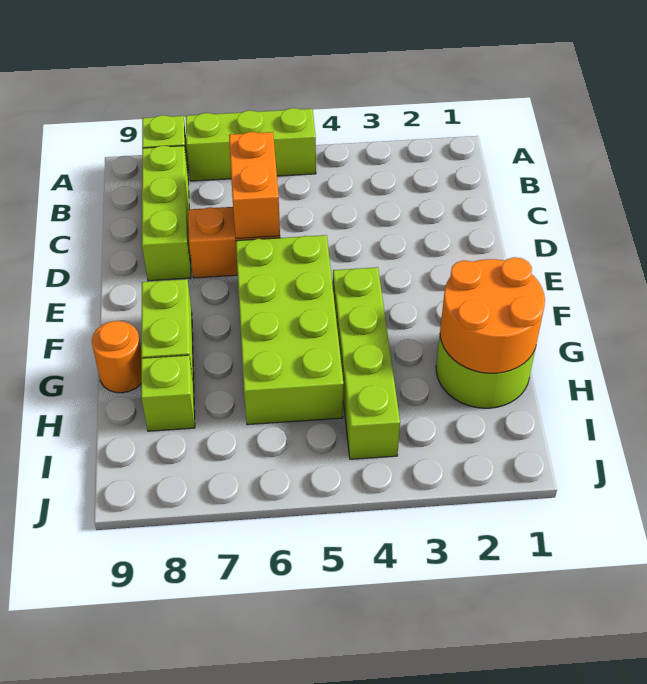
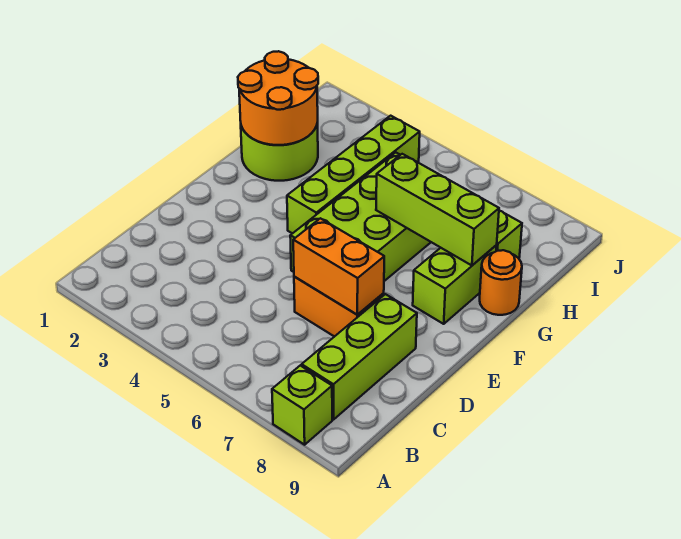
lime brick A5:A7 level 1 -> lime brick G6:G8 level 2
orange brick C6:D6 level 2 -> orange brick D6:D7 level 2

